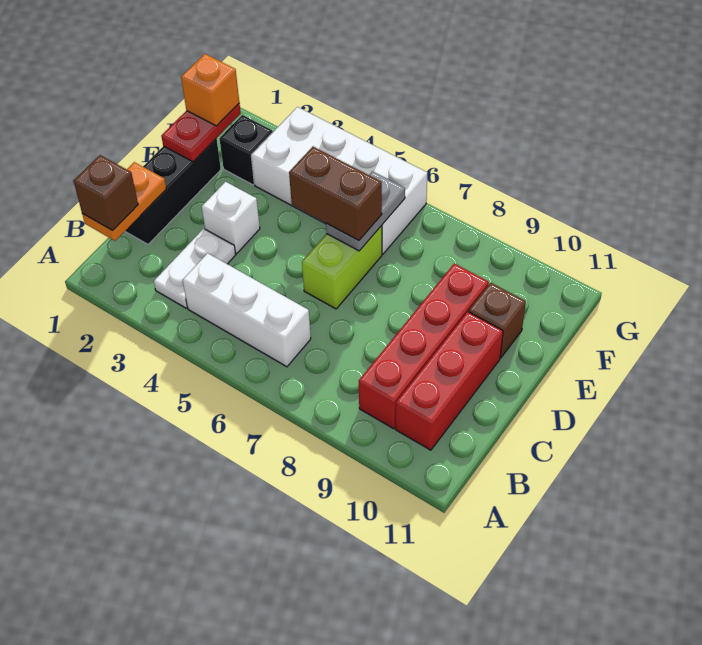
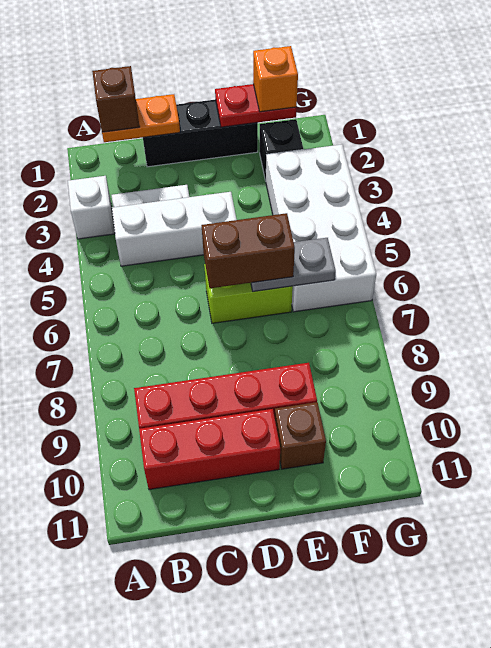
white brick B4:B6 level 1 -> white brick B4:D4 level 1
white brick D3 level 1 -> white brick A3 level 1
brown brick E5:E6 level 3 -> brown brick D6:E6 level 3

